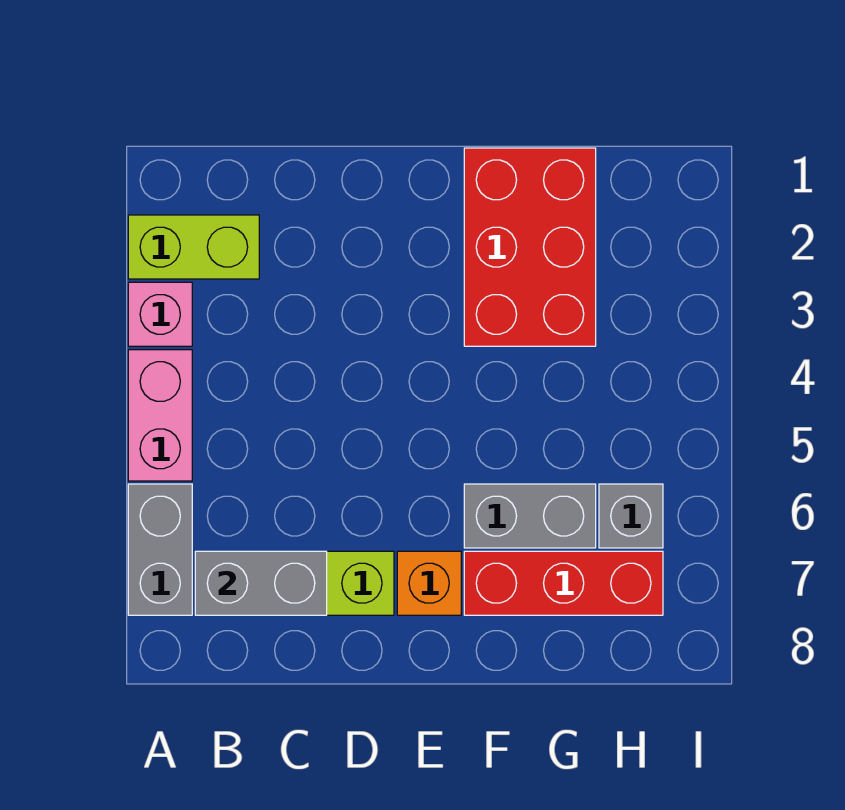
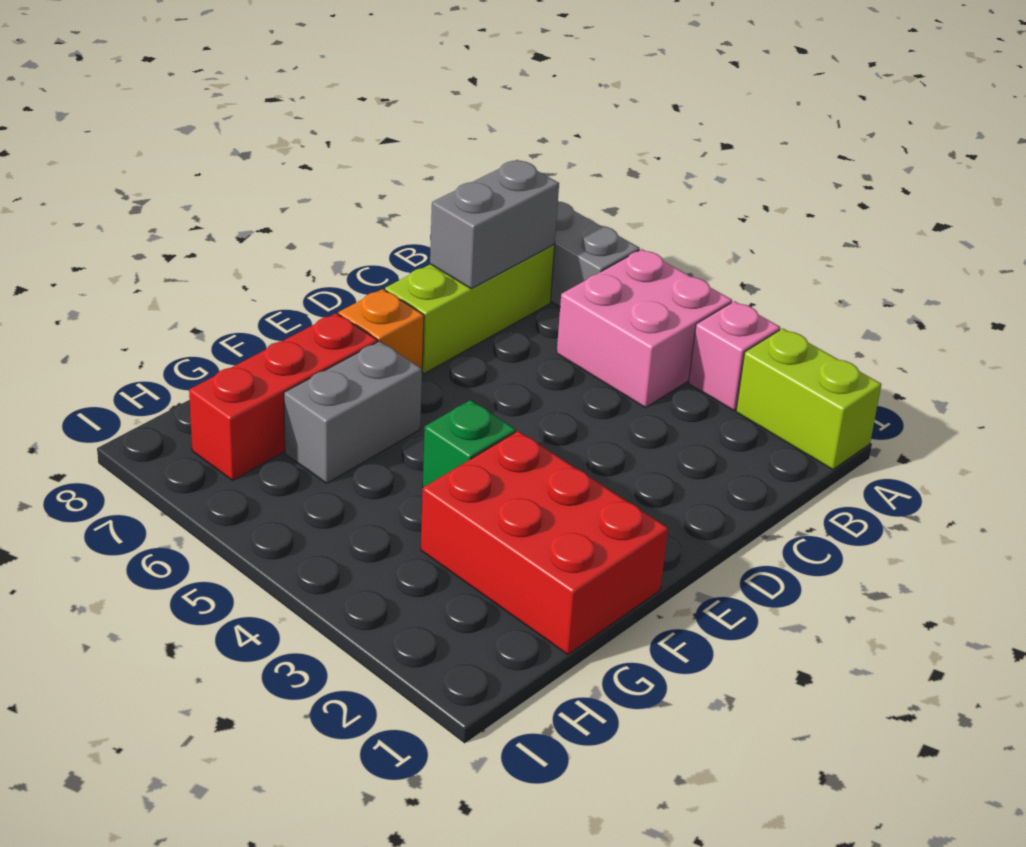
lime brick A2:B2 level 1 -> lime brick A1:A2 level 1
pink brick A4:A5 level 1 -> pink brick A4:B5 level 1
none -> green brick F4 level 1
grey brick H6 level 1 -> none

